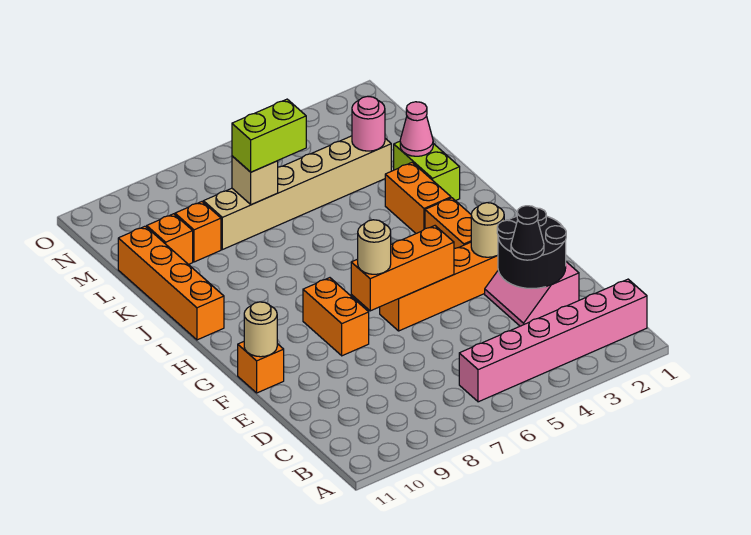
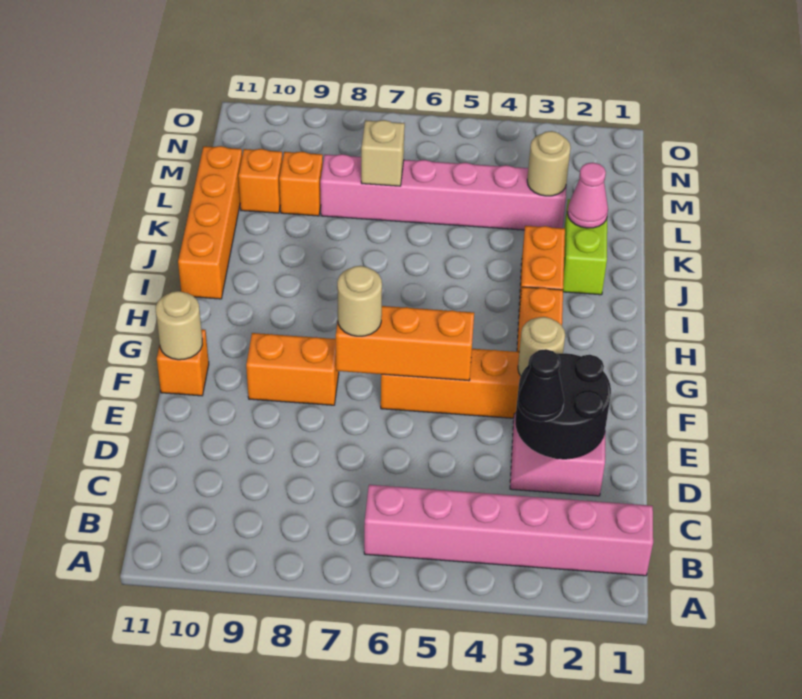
orange brick F8:G8 level 1 -> orange brick F8:F9 level 1
tan brick L3:L8 level 1 -> pink brick L3:L8 level 1
pink round brick L3 level 2 -> tan round brick L3 level 2
lime brick L6:L7 level 3 -> none

